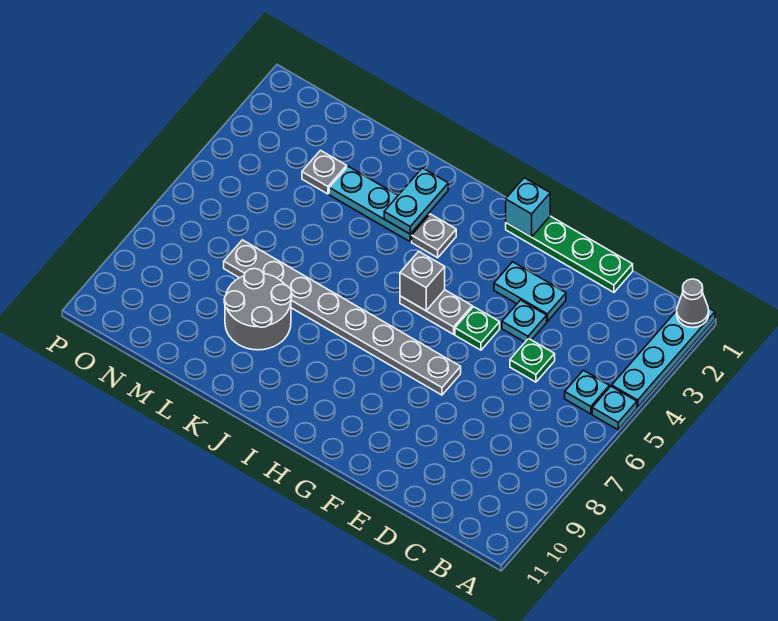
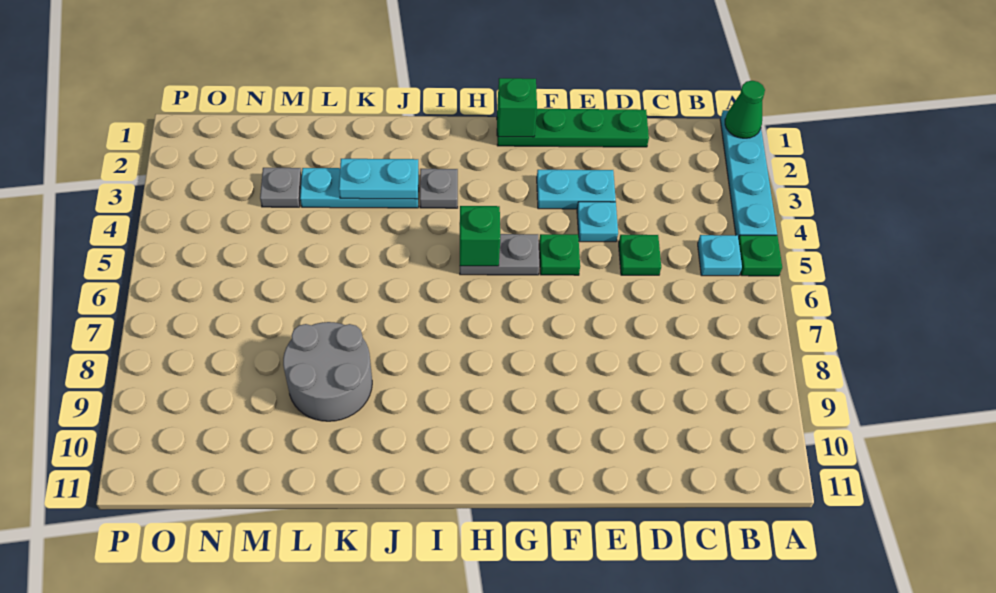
grey cone A1 level 2 -> green cone A1 level 2
cyan plate A5 level 1 -> green plate A5 level 1
grey plate F7:M7 level 1 -> none
cyan brick G1 level 2 -> green brick G1 level 2
grey brick H5 level 2 -> green brick H5 level 2
cyan plate J2:J3 level 2 -> cyan plate J3:K3 level 2

